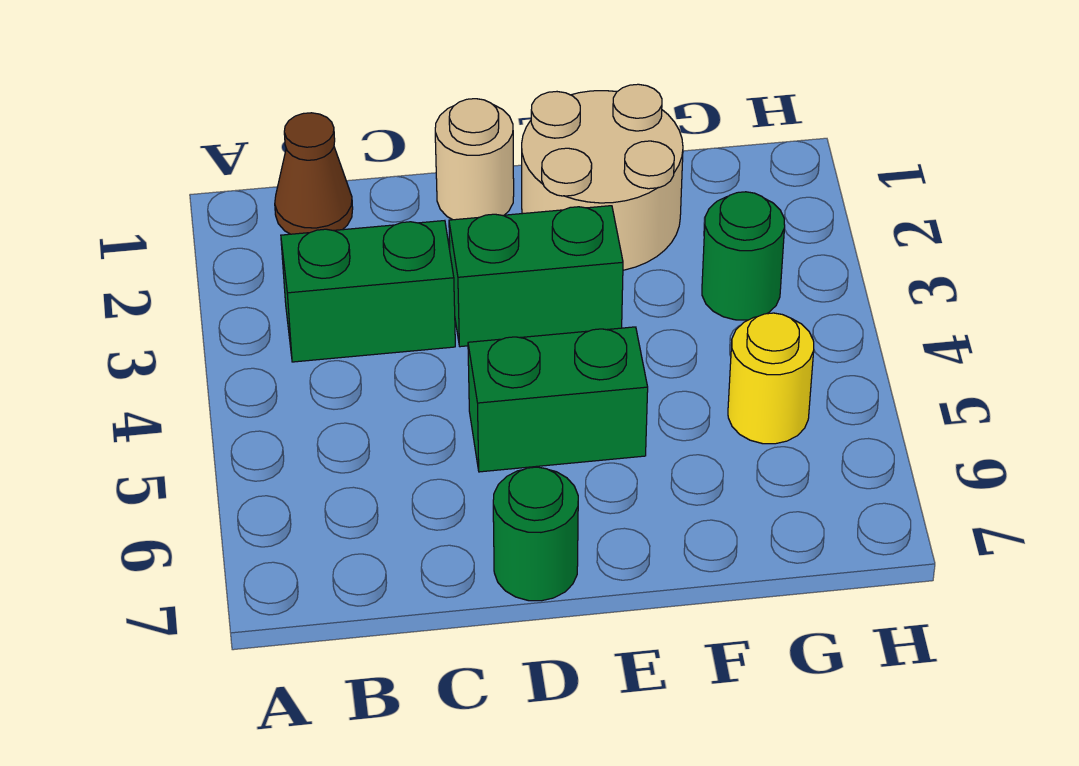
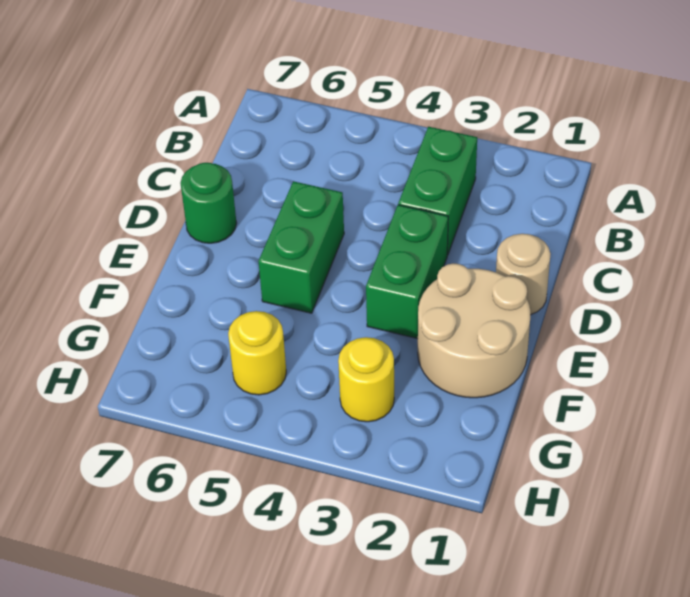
brown cone B1 level 1 -> none
green round brick G3 level 1 -> yellow round brick G3 level 1

